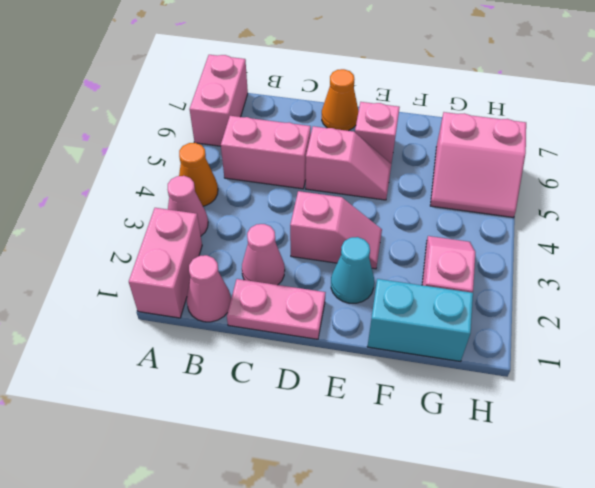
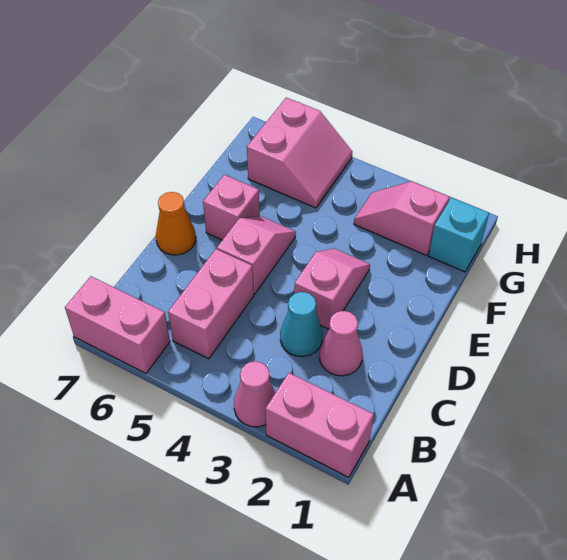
orange cone A4 level 1 -> none
pink cone B1 level 1 -> none
pink plate C1:D1 level 1 -> none
cyan cone E2 level 1 -> cyan cone C3 level 1
cyan brick F1:G1 level 1 -> cyan brick G1 level 1

